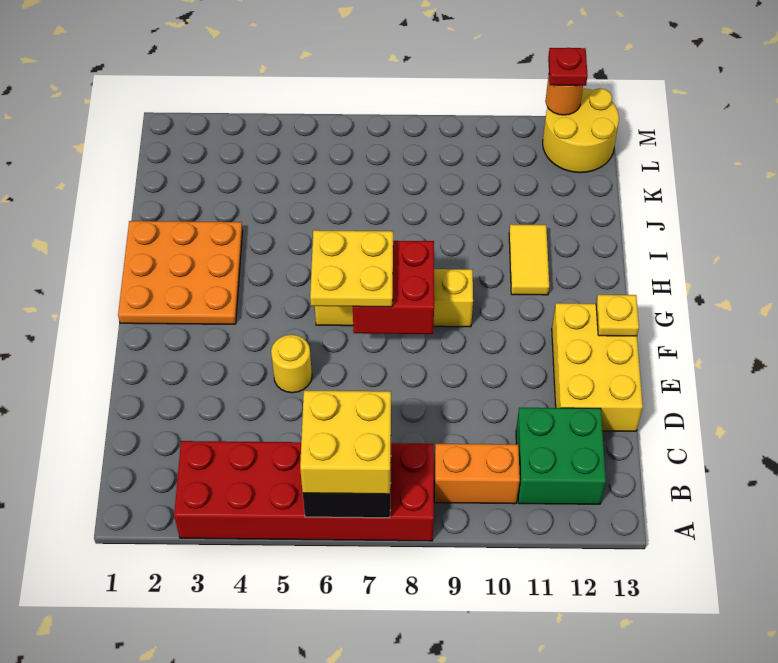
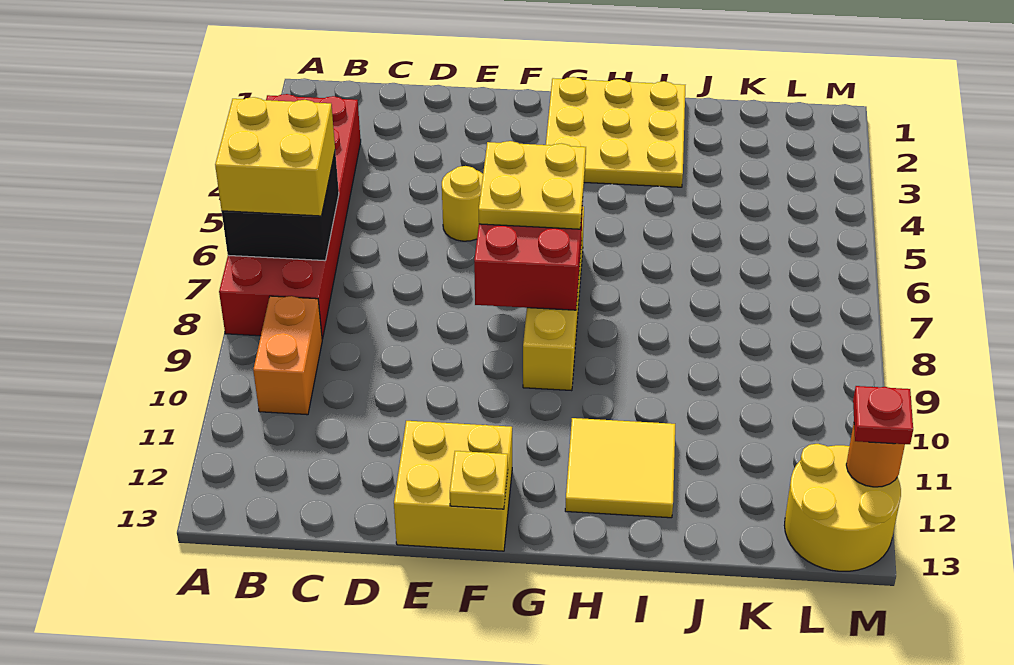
green brick B11:C12 level 1 -> none
yellow brick D12:F13 level 1 -> yellow brick E12:F13 level 1
orange plate G1:I3 level 1 -> yellow plate G1:I3 level 1
yellow tile H11:I11 level 1 -> yellow tile H11:I12 level 1

